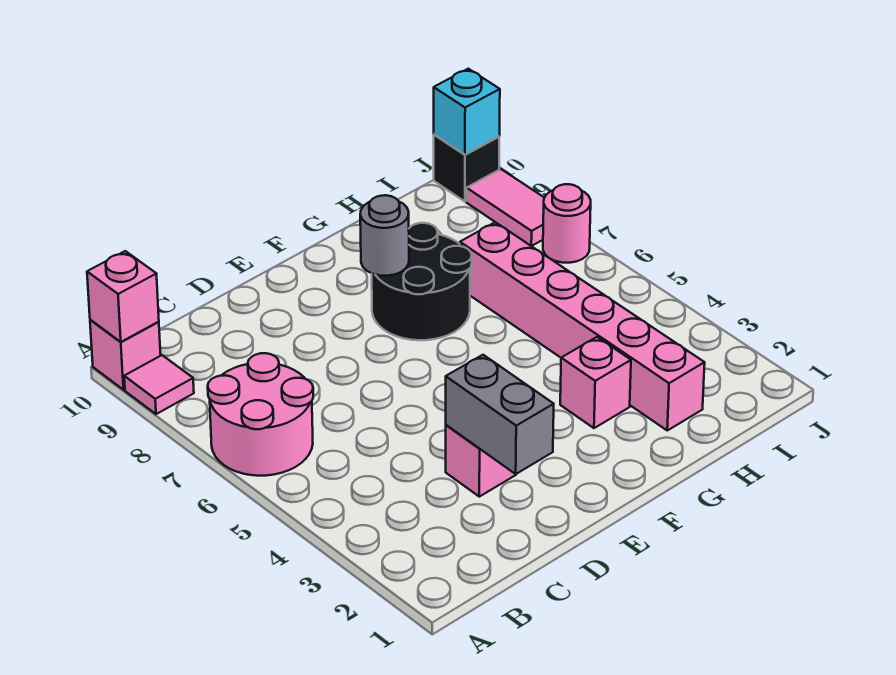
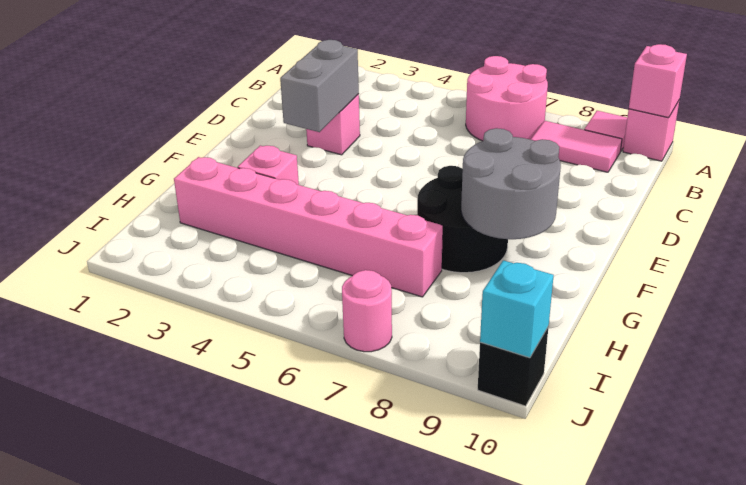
grey brick D2:D3 level 2 -> grey brick D3:E3 level 2
grey round brick F8 level 2 -> grey round brick F8:G9 level 2
pink tile J8:J9 level 1 -> pink tile B8:B9 level 1

